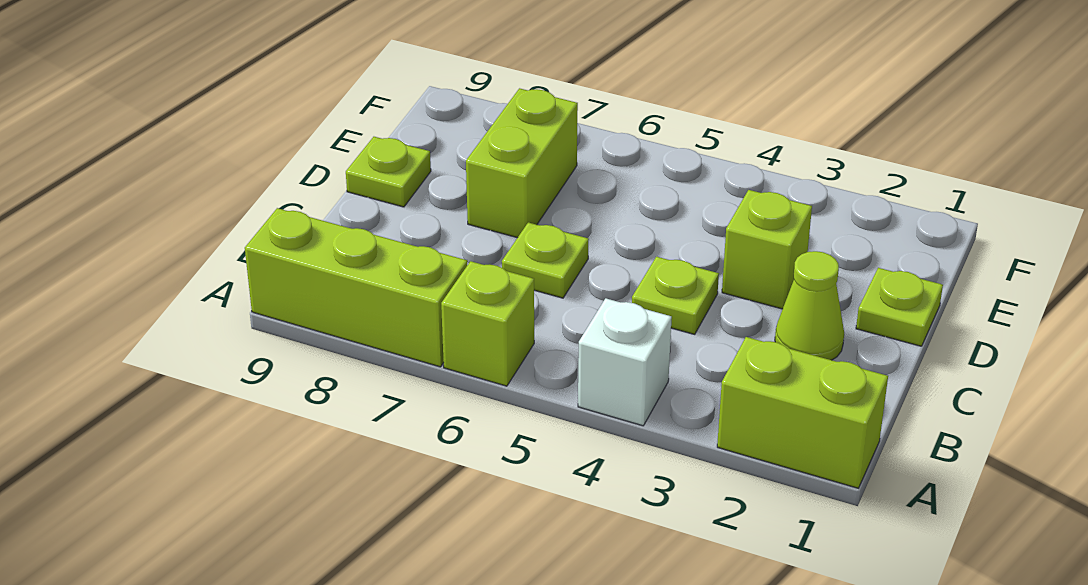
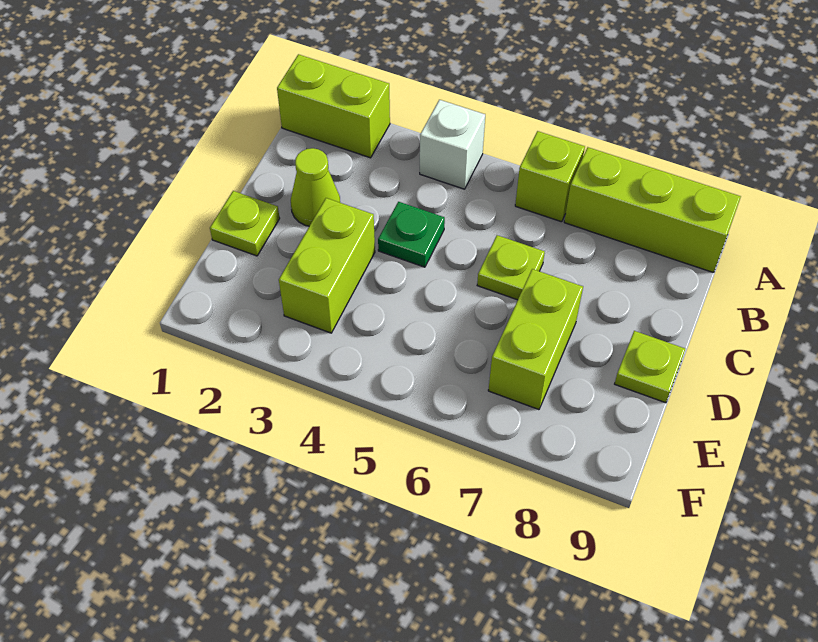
lime plate C4 level 1 -> green plate C4 level 1
lime brick D3 level 1 -> lime brick D3:E3 level 1

